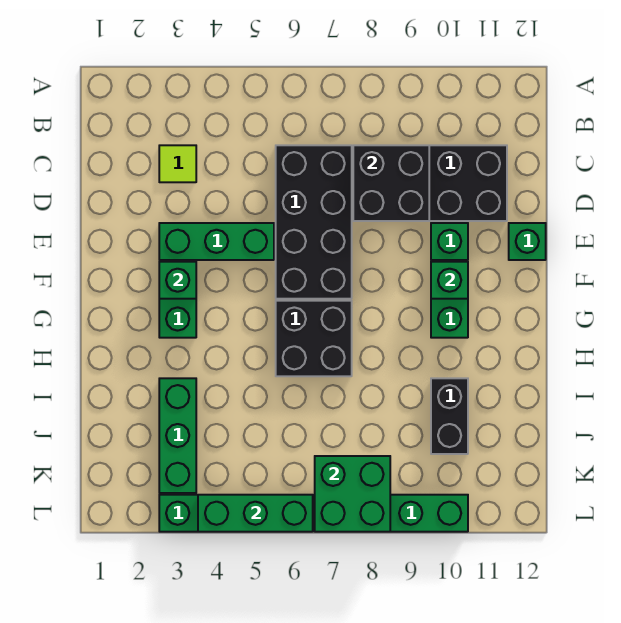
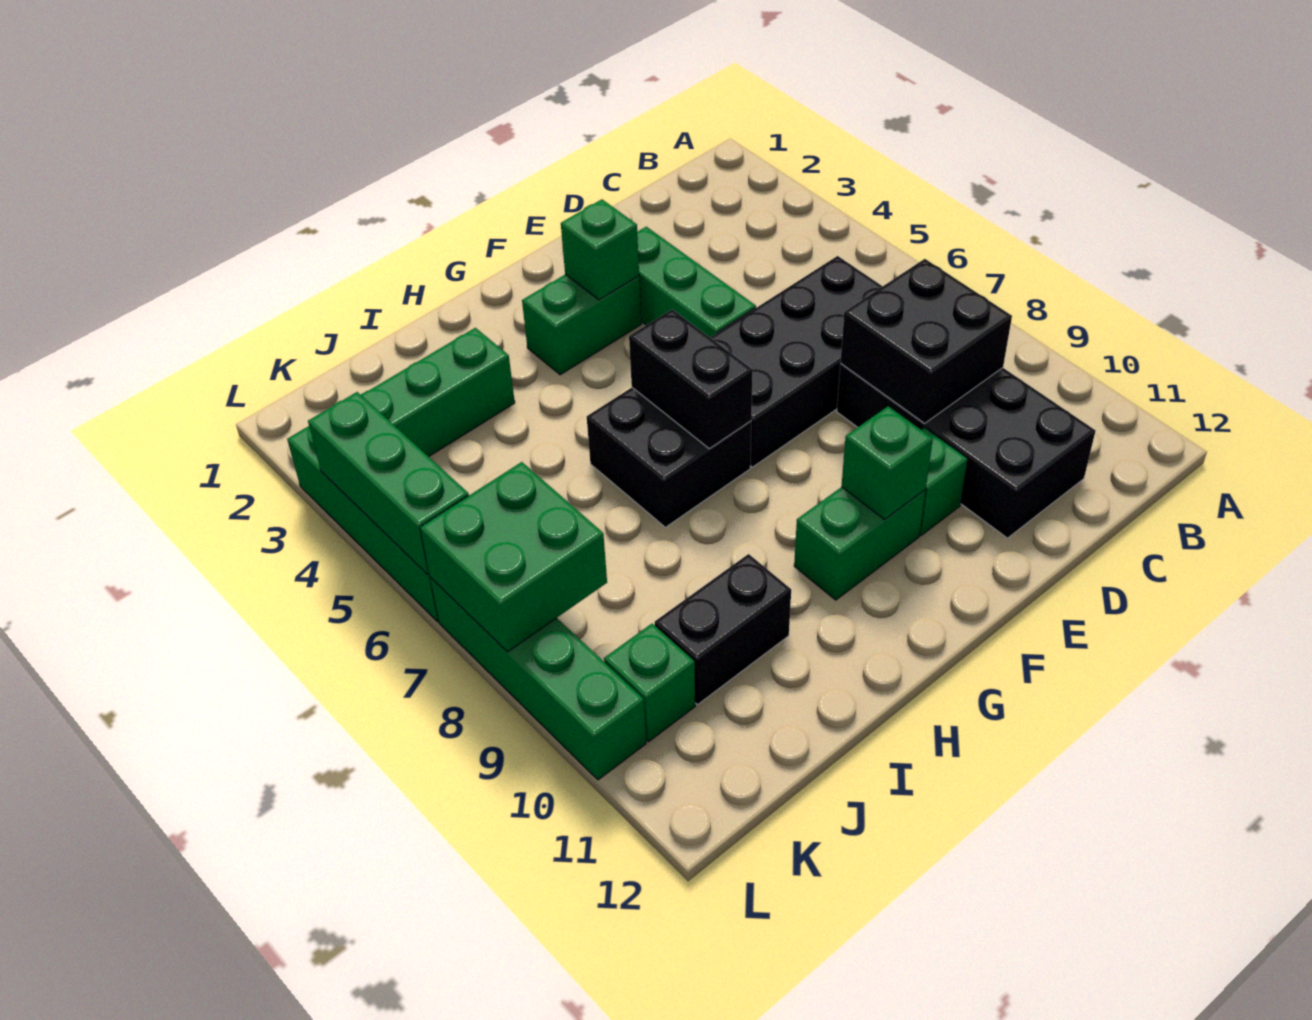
lime tile C3 level 1 -> none
green brick E12 level 1 -> green brick K10 level 1
none -> black brick G6:G7 level 2

